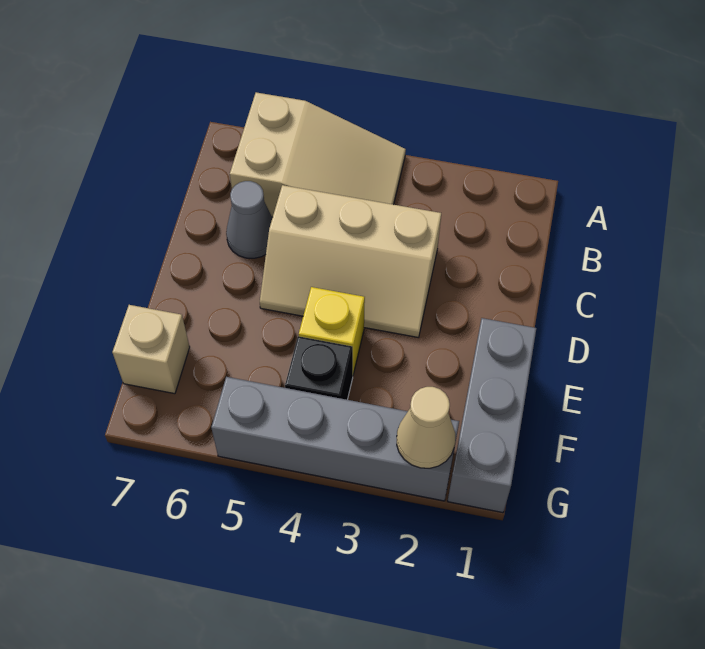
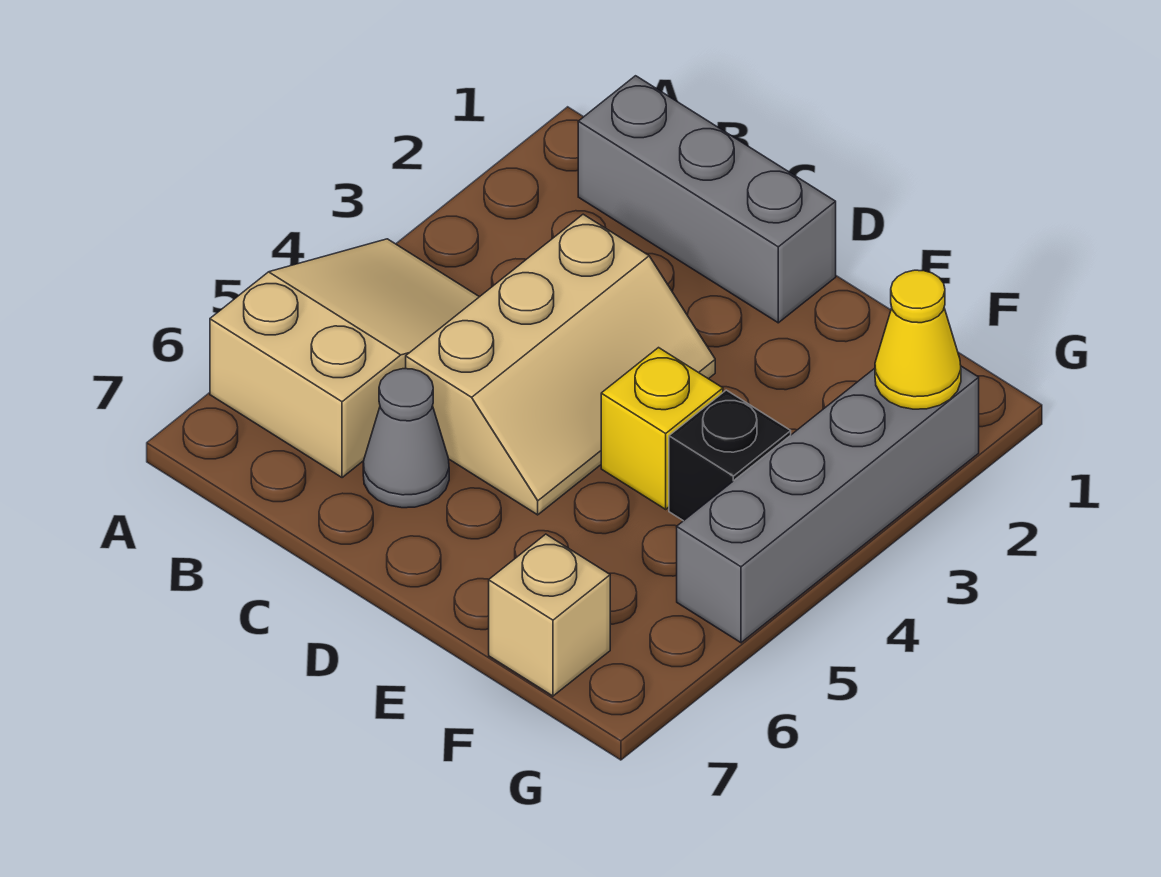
grey brick E1:G1 level 1 -> grey brick B1:D1 level 1
tan cone G2 level 2 -> yellow cone G2 level 2

